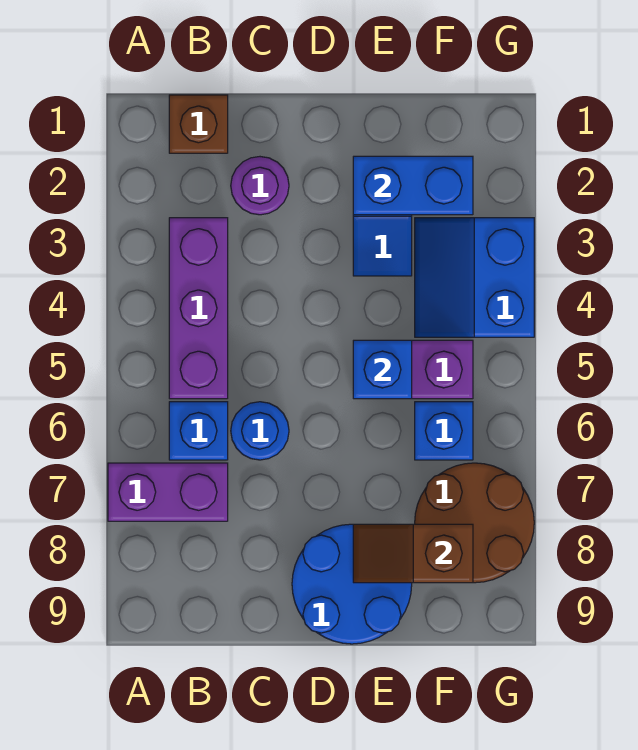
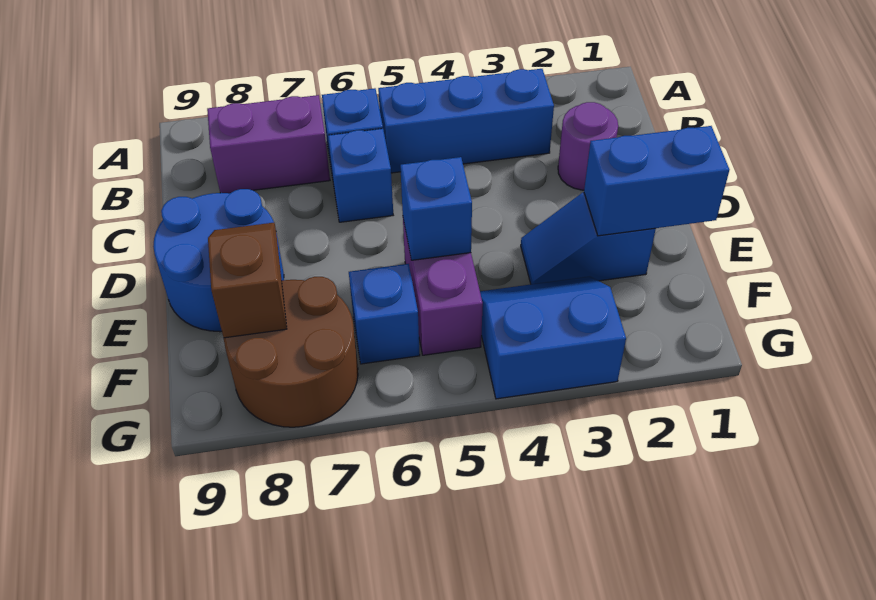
purple brick A7:B7 level 1 -> purple brick B7:B8 level 1
brown brick B1 level 1 -> none
purple brick B3:B5 level 1 -> blue brick B3:B5 level 1
blue round brick C6 level 1 -> blue brick C6 level 1
blue brick E2:F2 level 2 -> blue brick E1:E2 level 2

